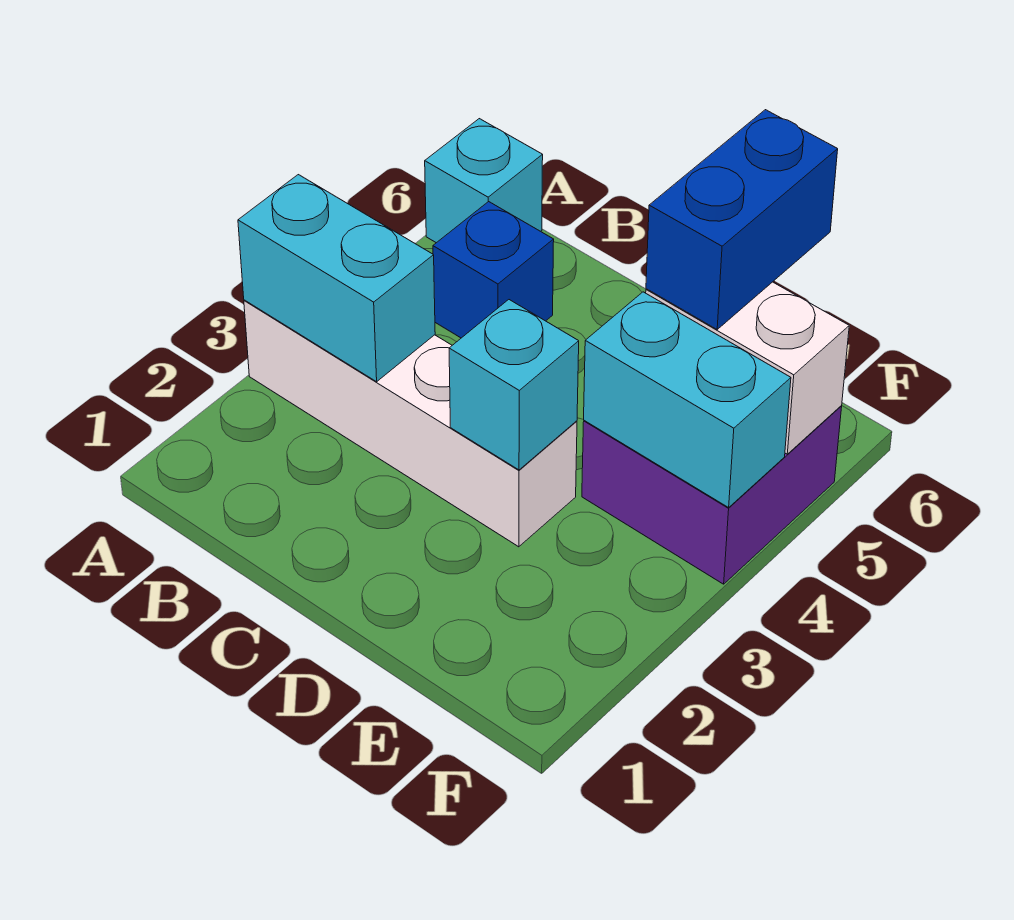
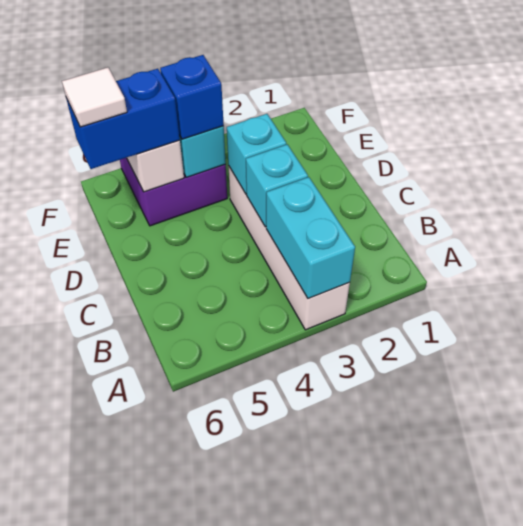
cyan brick A6 level 1 -> cyan brick C3 level 2
blue brick B5 level 1 -> blue brick E4 level 3
none -> white tile E6 level 4

